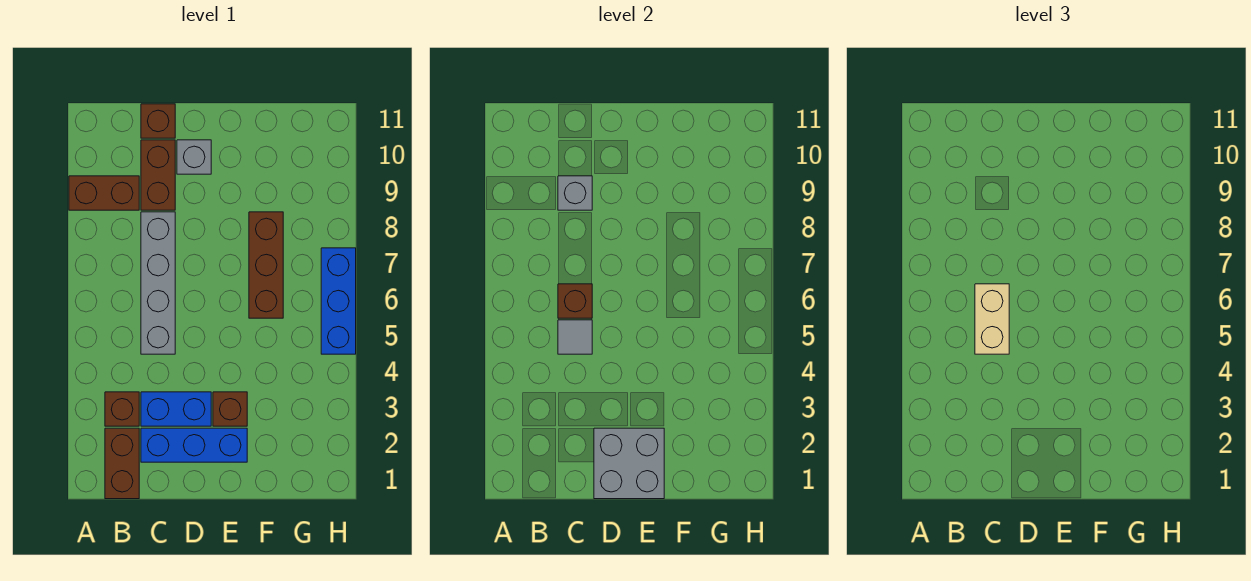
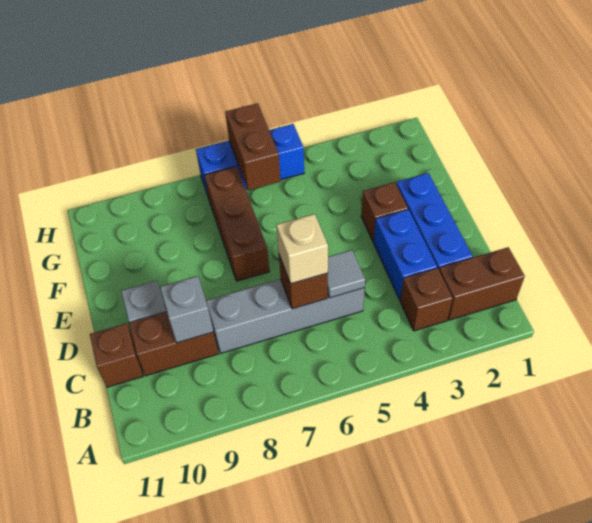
brown brick A9:B9 level 1 -> brown brick G6:H6 level 2
tan brick C5:C6 level 3 -> tan brick C6 level 3
grey brick D1:E2 level 2 -> none
brown brick F6:F8 level 1 -> brown brick E7:G7 level 1

